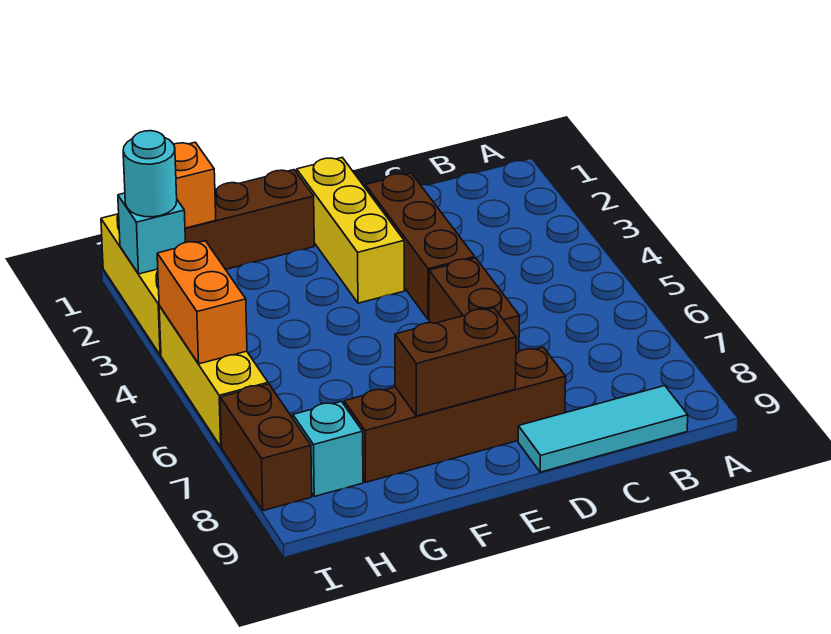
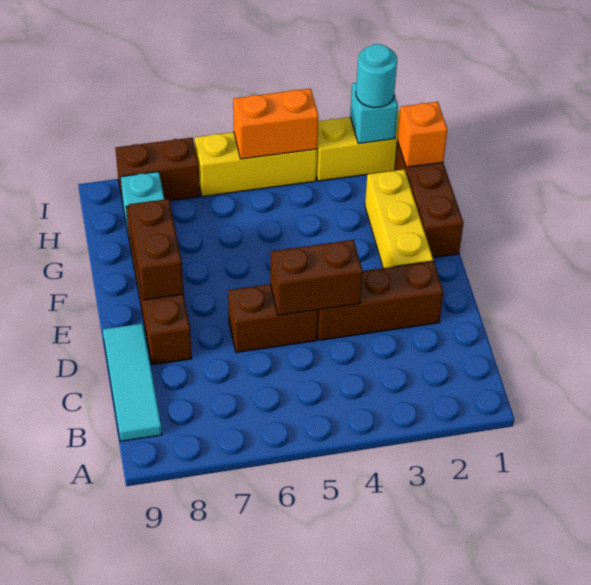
none -> brown brick D4:D5 level 2
yellow brick E1:E3 level 1 -> yellow brick E2:G2 level 1

